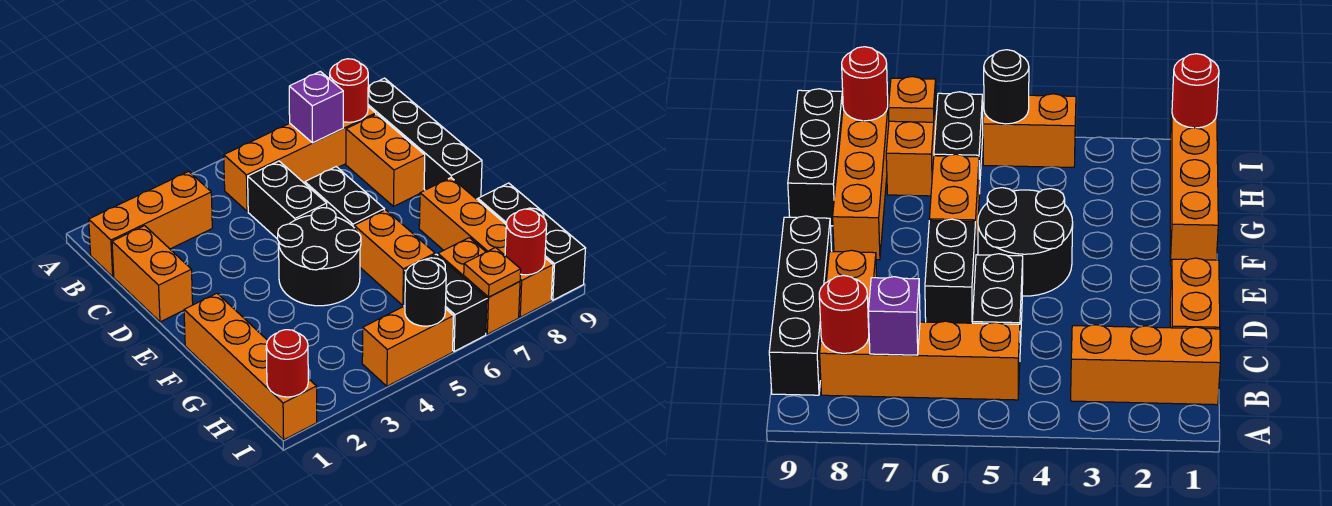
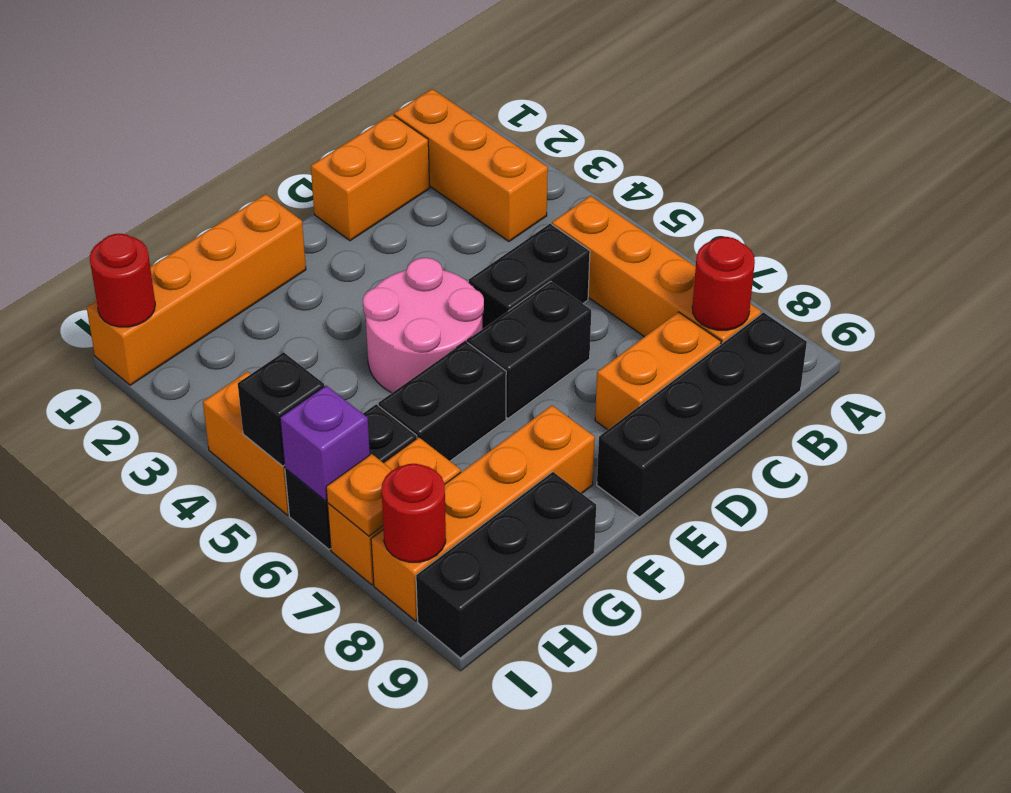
purple brick B7 level 2 -> purple brick I6 level 2
black round brick E4:F5 level 1 -> pink round brick E4:F5 level 1
orange brick F6:G6 level 1 -> black brick F6:G6 level 1
black round brick I5 level 2 -> black brick I5 level 2

